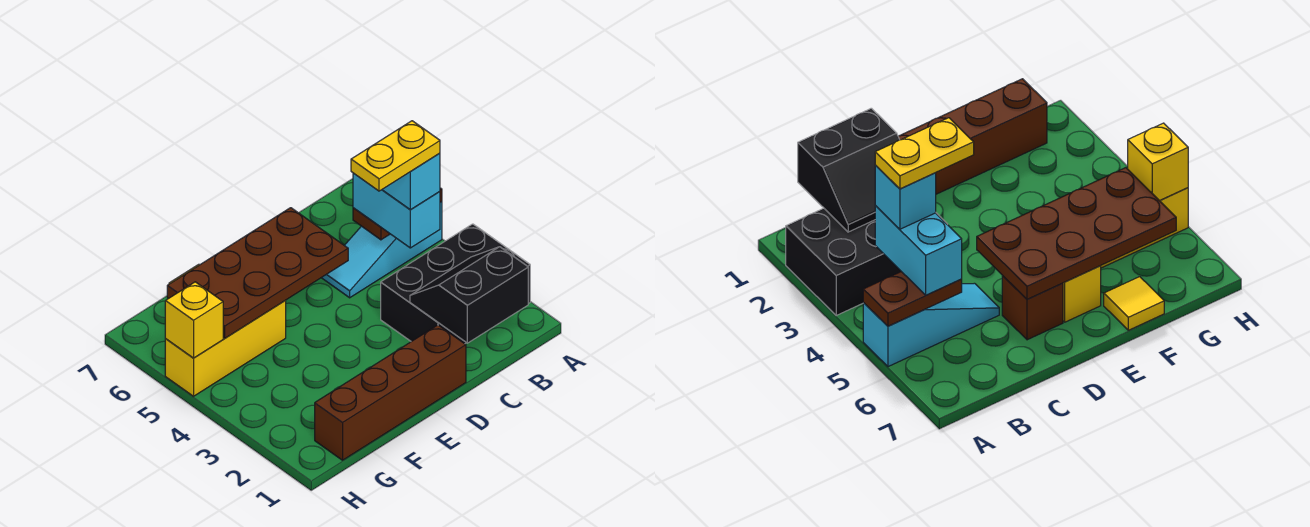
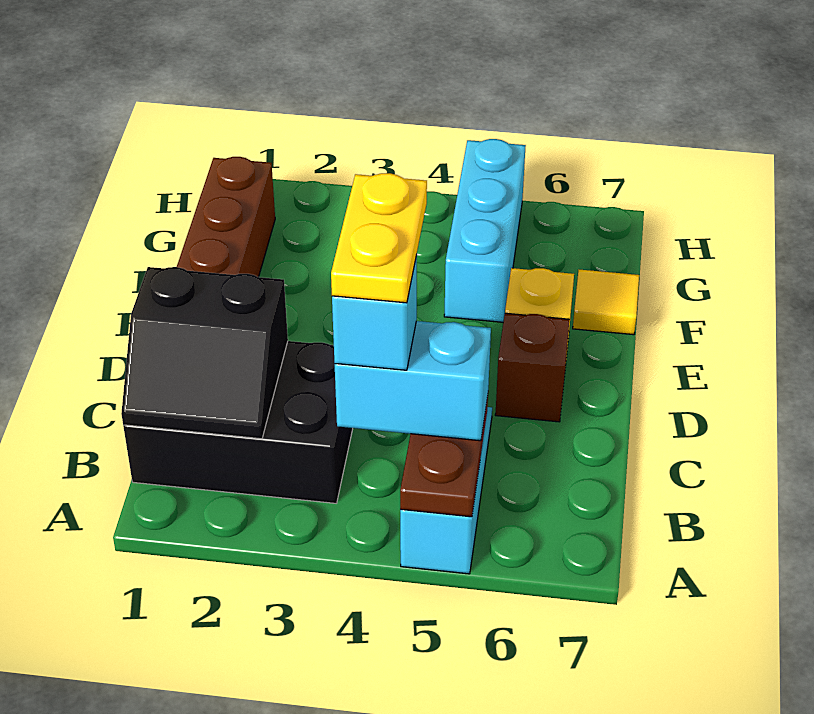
black brick A2:C3 level 1 -> black brick B1:C3 level 1
black slope B1:C2 level 2 top 1 -> black slope B1:C2 level 2 top C
brown plate D5:G6 level 2 -> none
yellow brick F5:H5 level 1 -> cyan brick F5:H5 level 1
yellow brick H5 level 2 -> none

